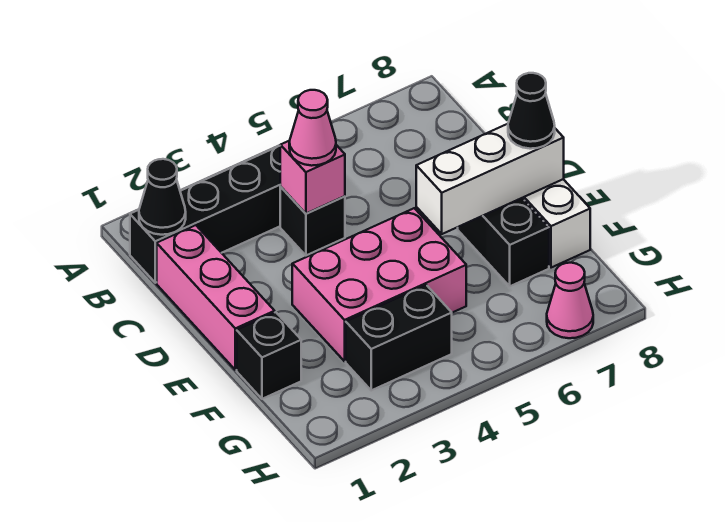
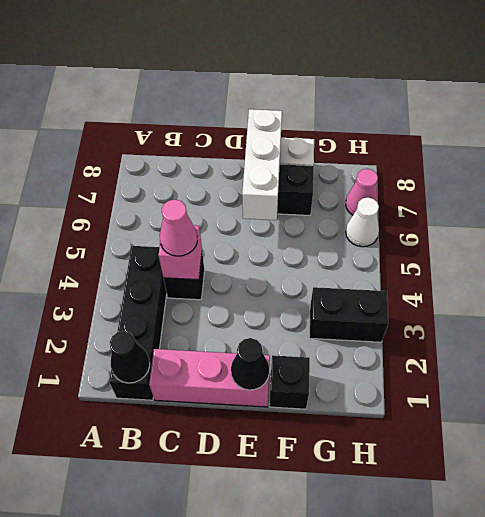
pink brick E3:F5 level 1 -> none
black cone E8 level 3 -> black cone E1 level 2
black brick G3:G4 level 1 -> black brick G3:H3 level 1
none -> white cone H6 level 1

